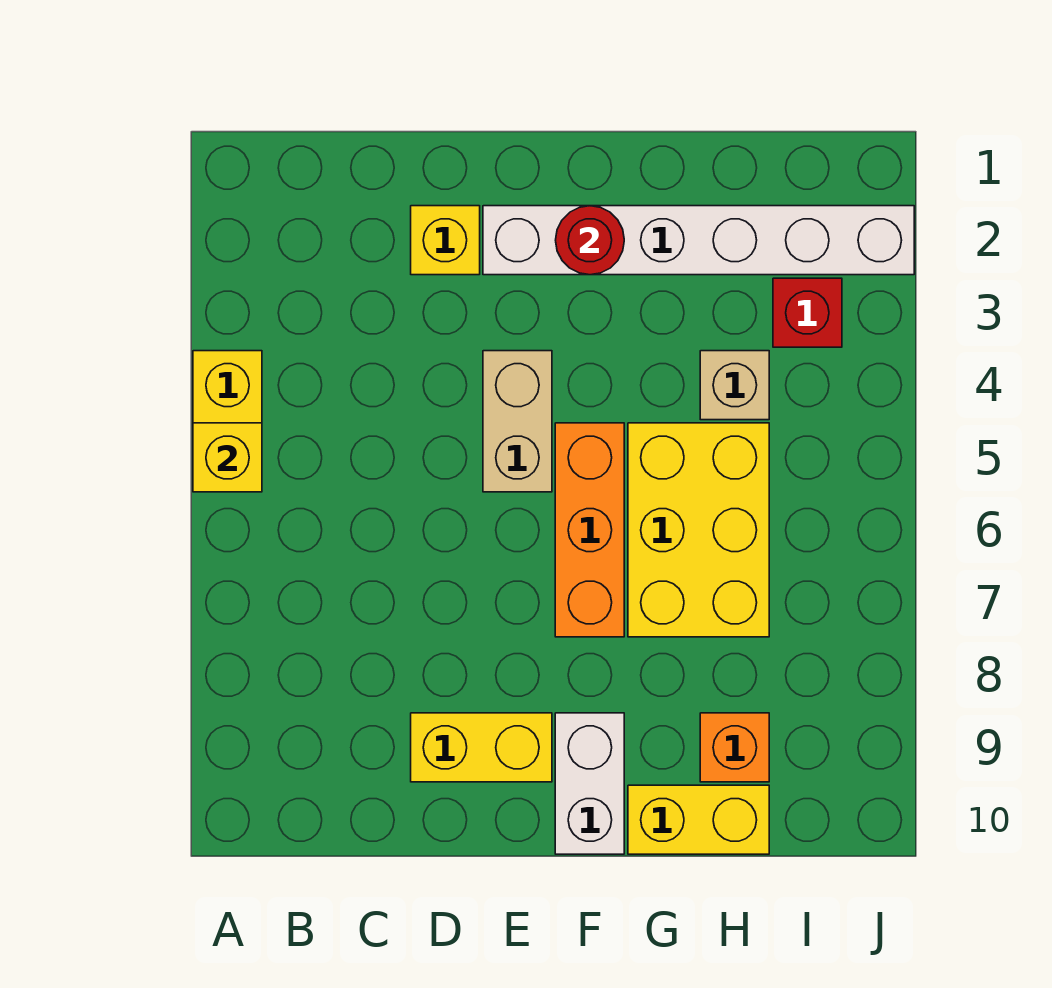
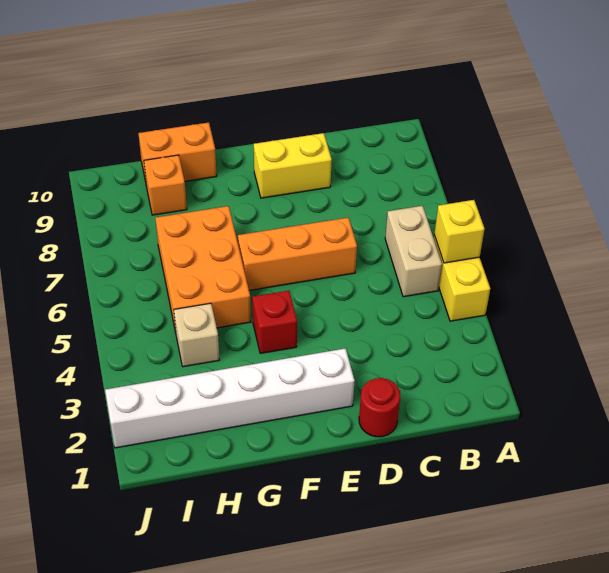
yellow brick D2 level 1 -> none
tan brick E4:E5 level 1 -> tan brick B5:B6 level 1
red round brick F2 level 2 -> red round brick D1 level 1
orange brick F5:F7 level 1 -> orange brick D6:F6 level 1
white brick F9:F10 level 1 -> none
yellow brick G5:H7 level 1 -> orange brick G5:H7 level 1
yellow brick G10:H10 level 1 -> orange brick G10:H10 level 1
red brick I3 level 1 -> red brick F4 level 1

